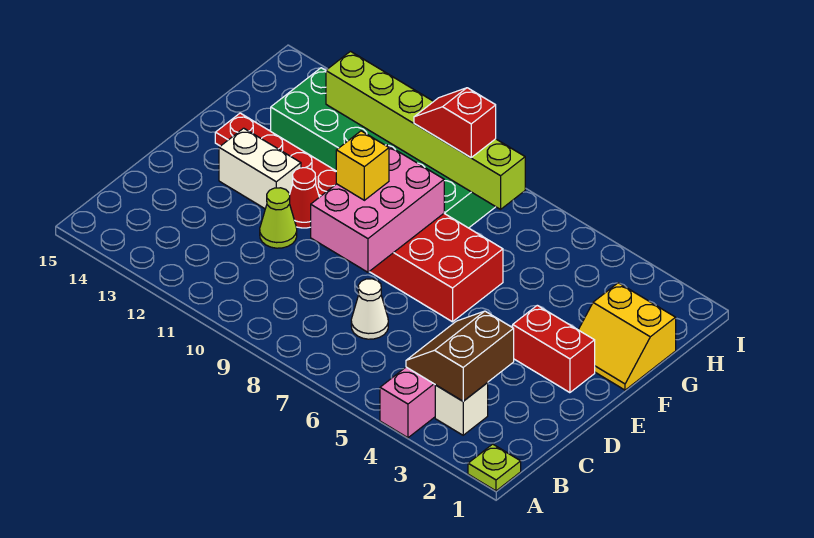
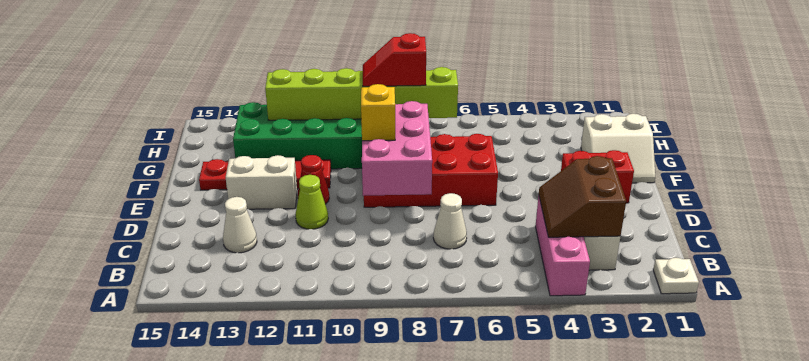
lime plate A1 level 1 -> white plate A1 level 1
none -> white cone C13 level 1
yellow slope F1:G2 level 1 top G -> white slope F1:G2 level 1 top G

